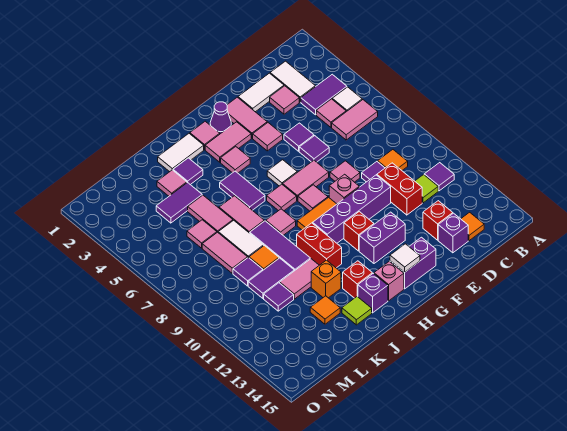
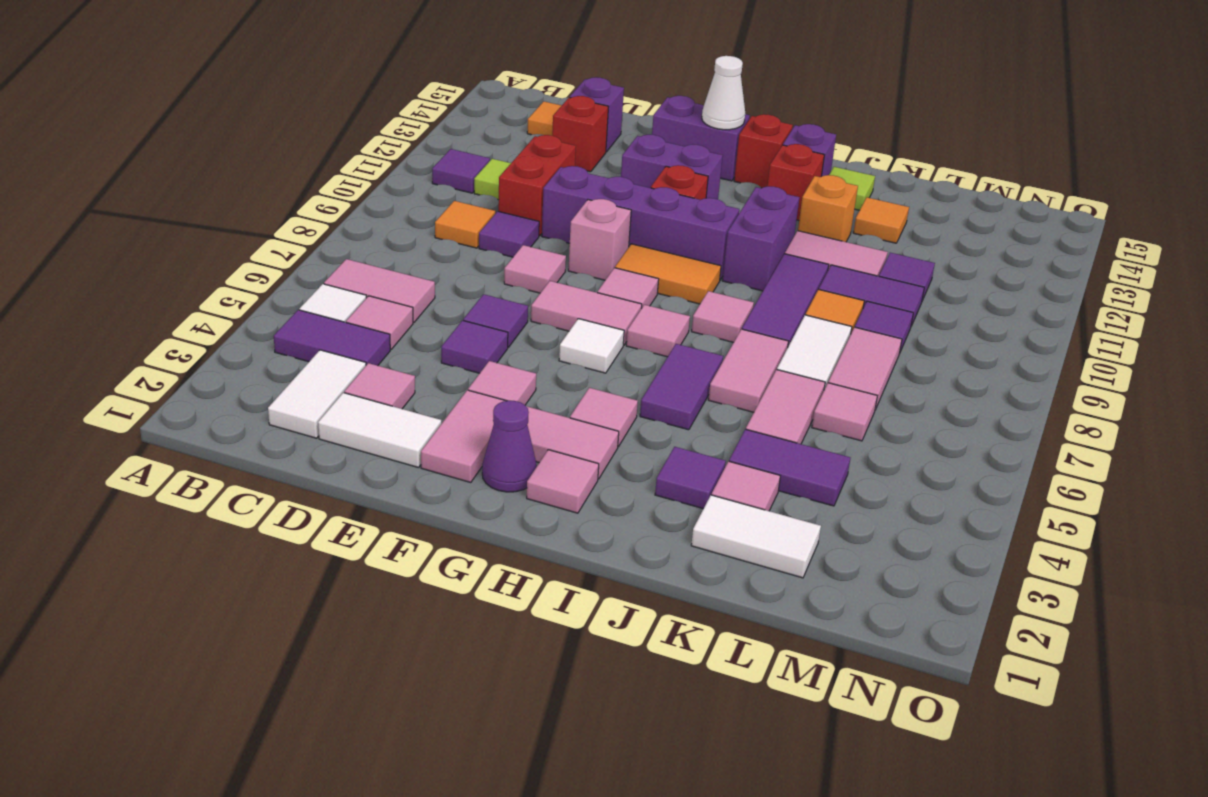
white tile G14 level 2 -> white cone G14 level 2
pink brick H14 level 1 -> red brick H14 level 1
white tile I2:J2 level 1 -> white tile K2:L2 level 1
red brick I10:I11 level 1 -> purple brick I10:I11 level 1

